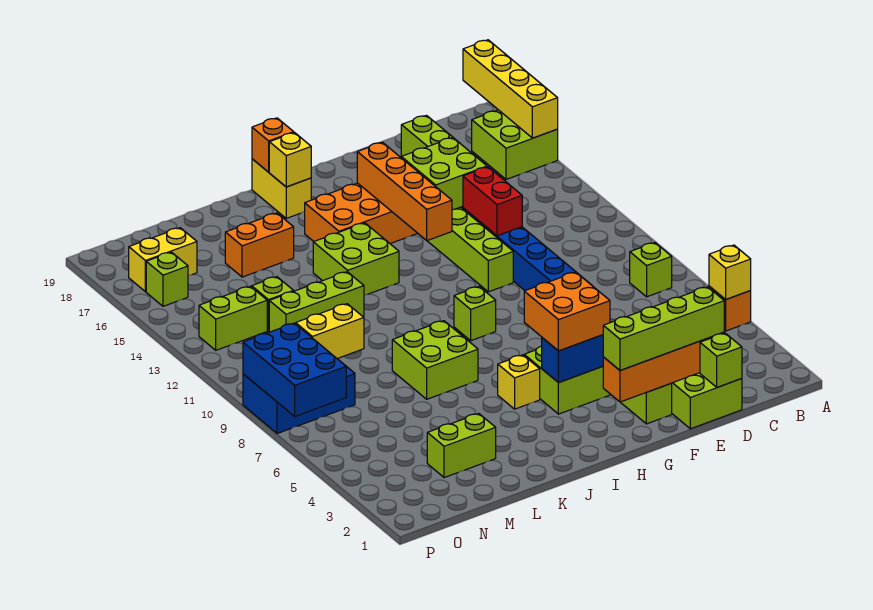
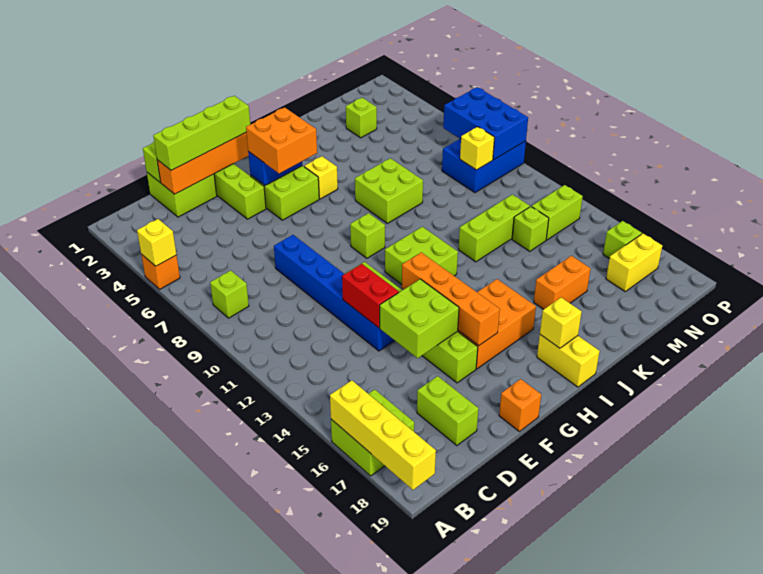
lime brick I13:J14 level 1 -> lime brick H11:I12 level 1
orange brick I19 level 2 -> orange brick F19 level 1
lime brick L3:M3 level 1 -> lime brick M3 level 1
yellow brick M9:N9 level 2 -> yellow brick N9 level 2

